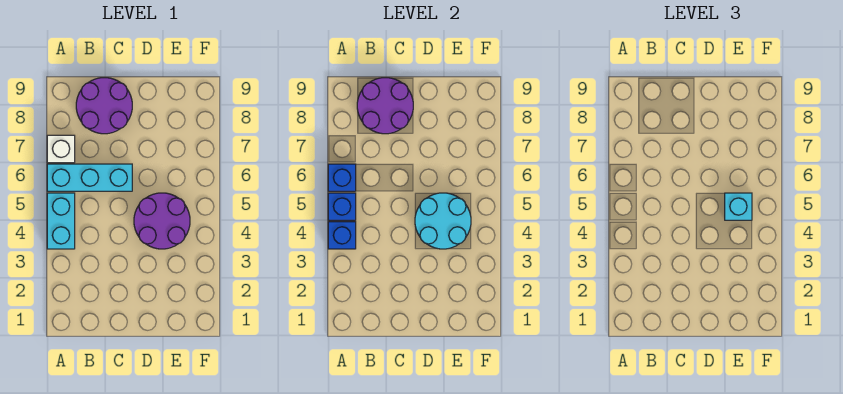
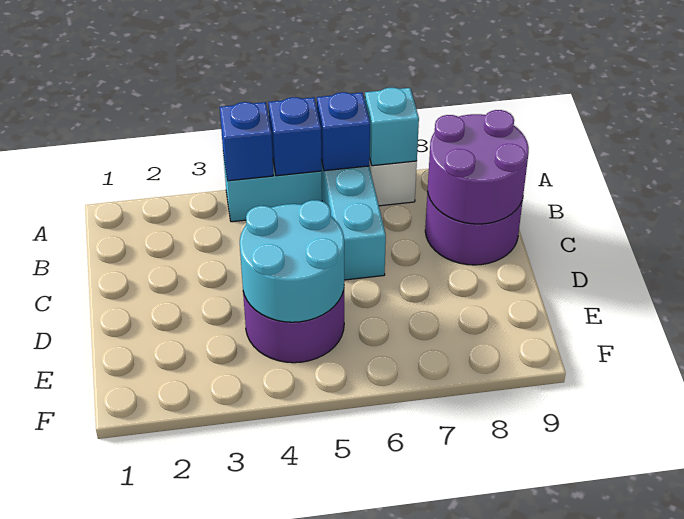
cyan brick E5 level 3 -> cyan brick A7 level 2

